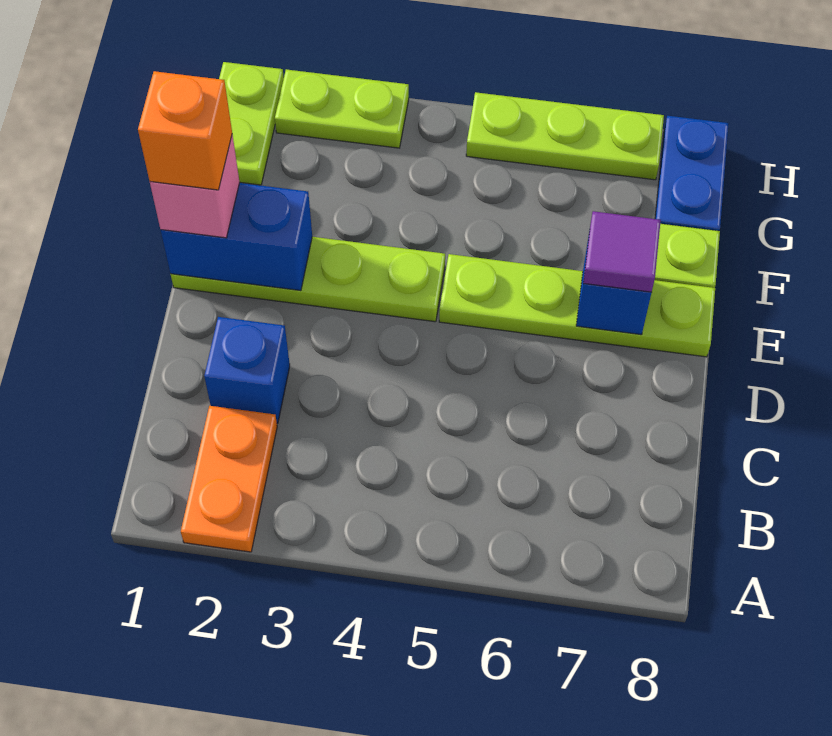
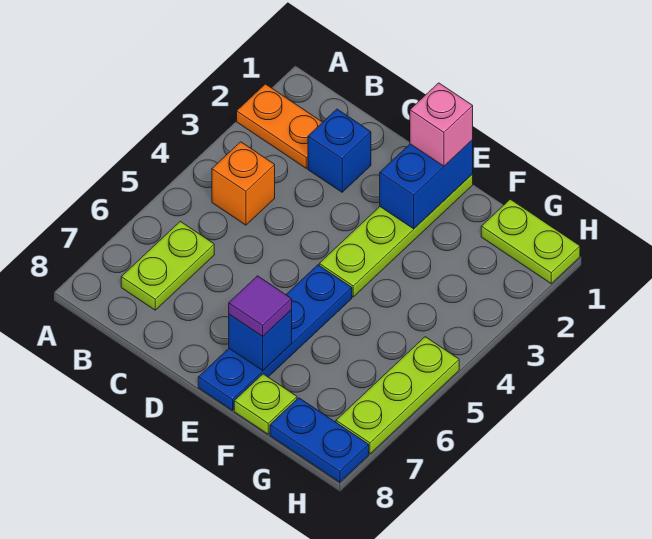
orange brick E1 level 4 -> orange brick B4 level 1
lime plate E5:E8 level 1 -> blue plate E5:E8 level 1
lime plate H2:H3 level 1 -> lime plate B6:B7 level 1

